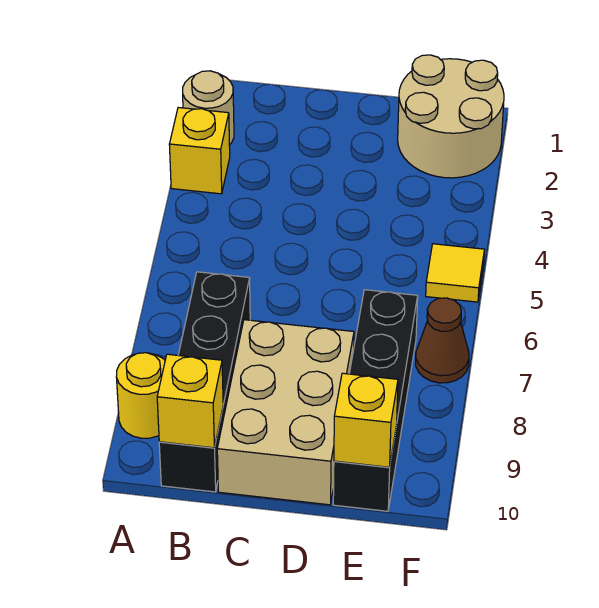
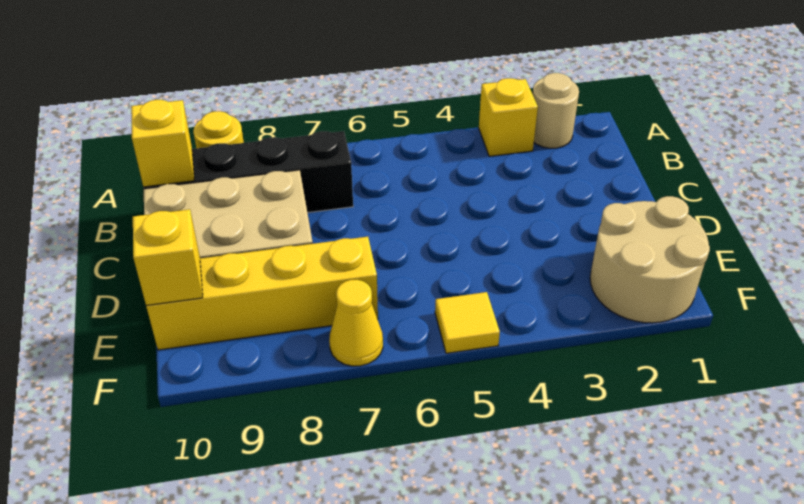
black brick E7:E10 level 1 -> yellow brick E7:E10 level 1
brown cone F7 level 1 -> yellow cone F7 level 1

